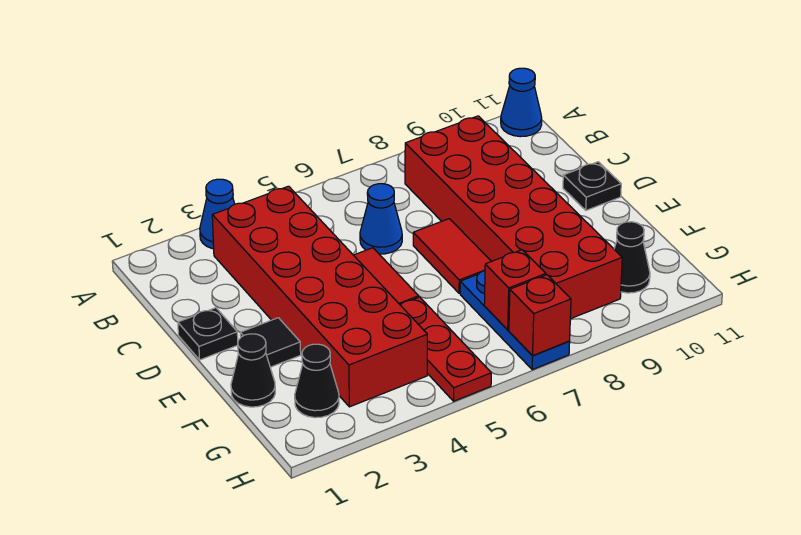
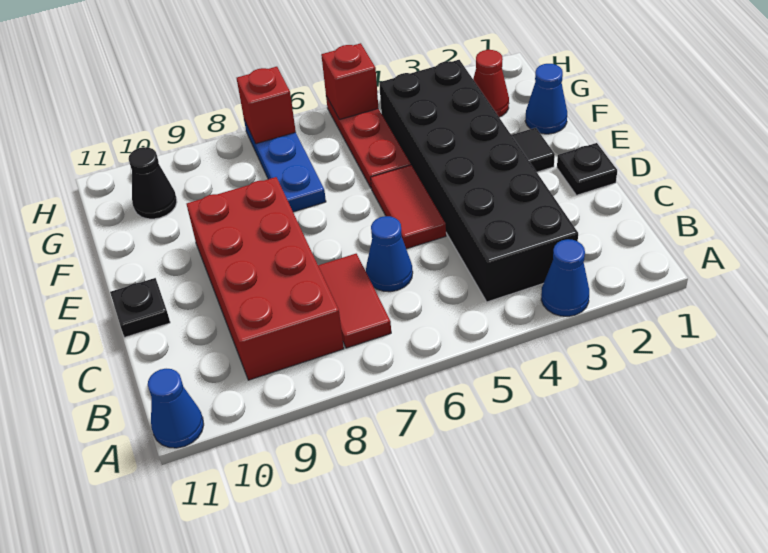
red brick B3:G4 level 1 -> black brick B3:G4 level 1
red brick B8:G9 level 1 -> red brick B8:E9 level 1
red tile D7:E7 level 1 -> red tile B7:C7 level 1
black cone F1 level 1 -> blue cone F1 level 1
black cone G2 level 1 -> red cone G2 level 1
red brick G7 level 2 -> red brick H5 level 2

